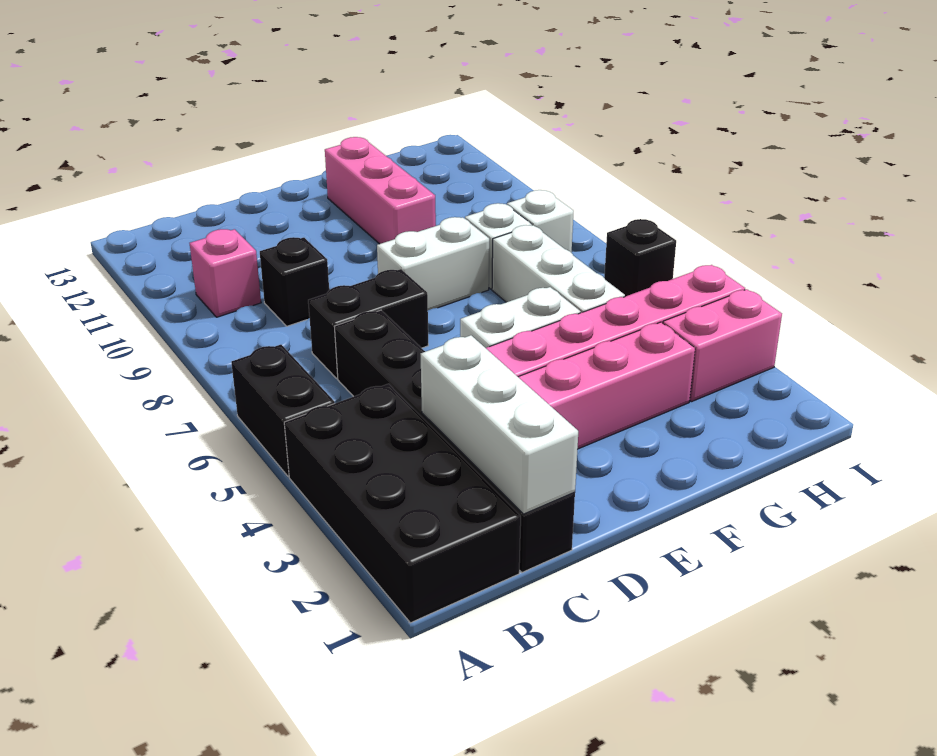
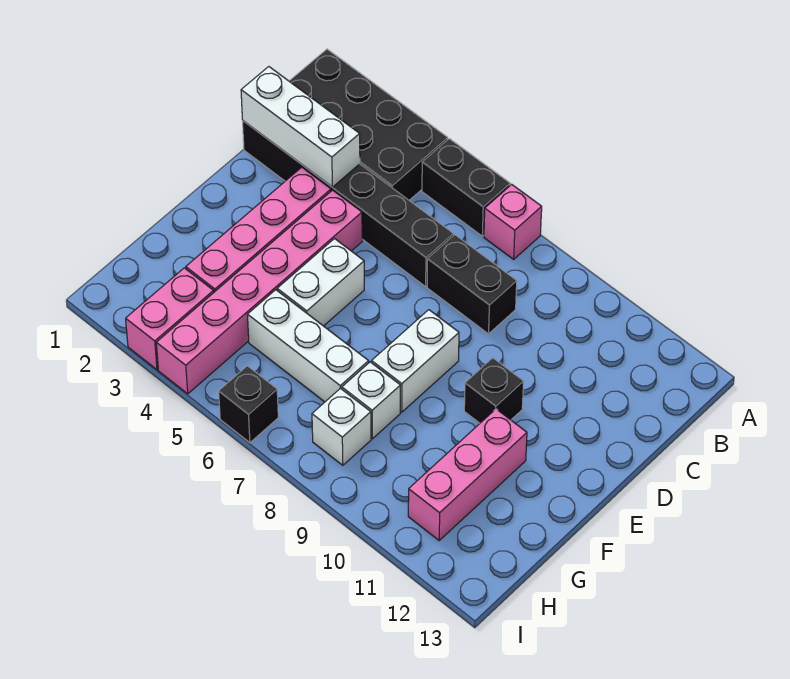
pink brick B10 level 1 -> pink brick A7 level 1
black brick C7:D7 level 1 -> black brick C7:C8 level 1
black brick C9 level 1 -> black brick E10 level 1
pink brick F10:F12 level 1 -> pink brick F11:H11 level 1

